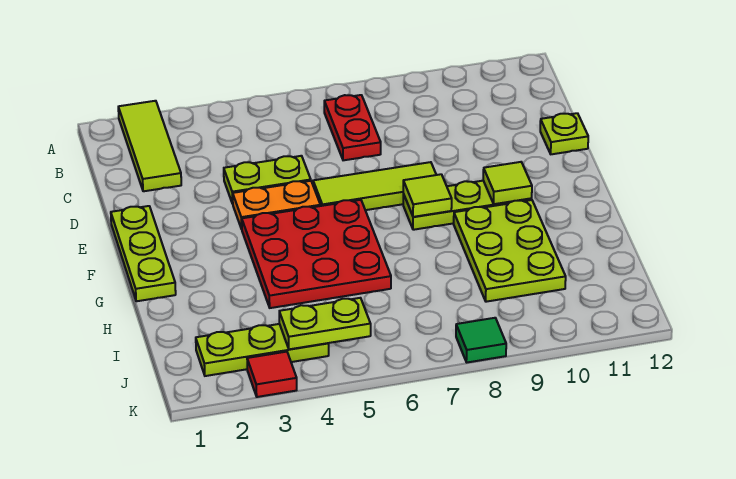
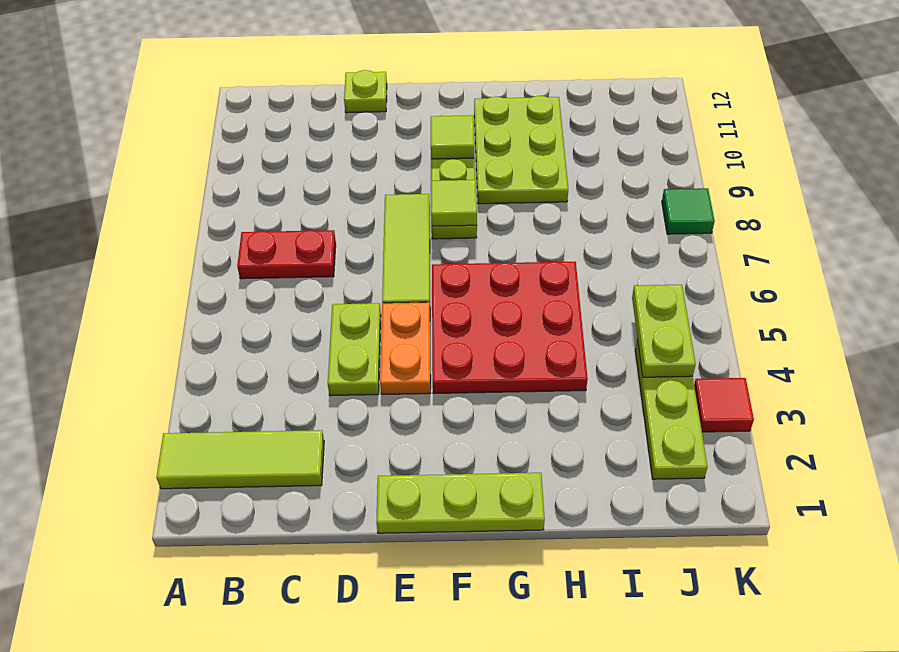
lime plate G9:I10 level 1 -> lime plate G9:H11 level 1

